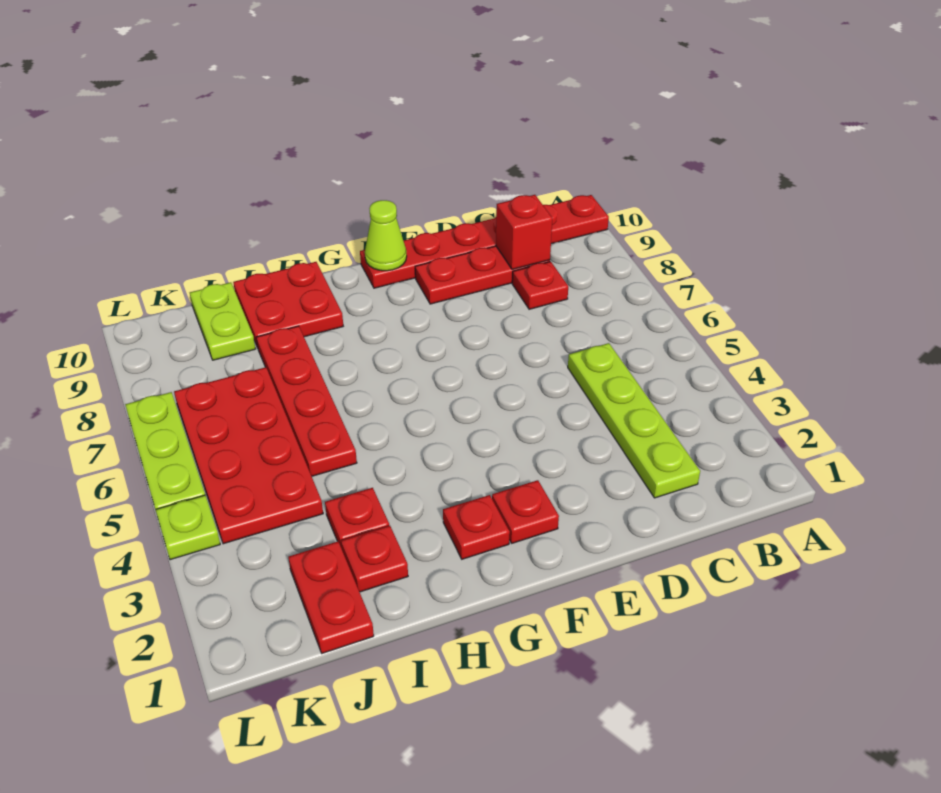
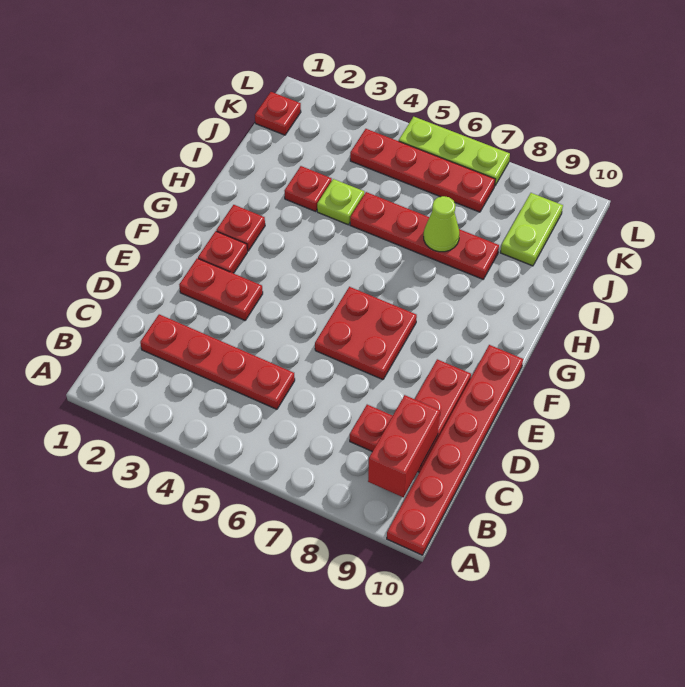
lime plate C2:C5 level 1 -> red plate C2:C5 level 1
red brick C9 level 2 -> red brick B9:C9 level 2
lime cone F10 level 2 -> lime cone I7 level 2
red plate H9:I10 level 1 -> red plate E6:F7 level 1
red plate I2 level 1 -> red plate K1 level 1
red plate J1:J2 level 1 -> red plate E2:E3 level 1
red plate J4:K7 level 1 -> red plate K4:K7 level 1
lime plate J9:J10 level 1 -> lime plate J9:K9 level 1
lime plate L4 level 1 -> lime plate I4 level 1

